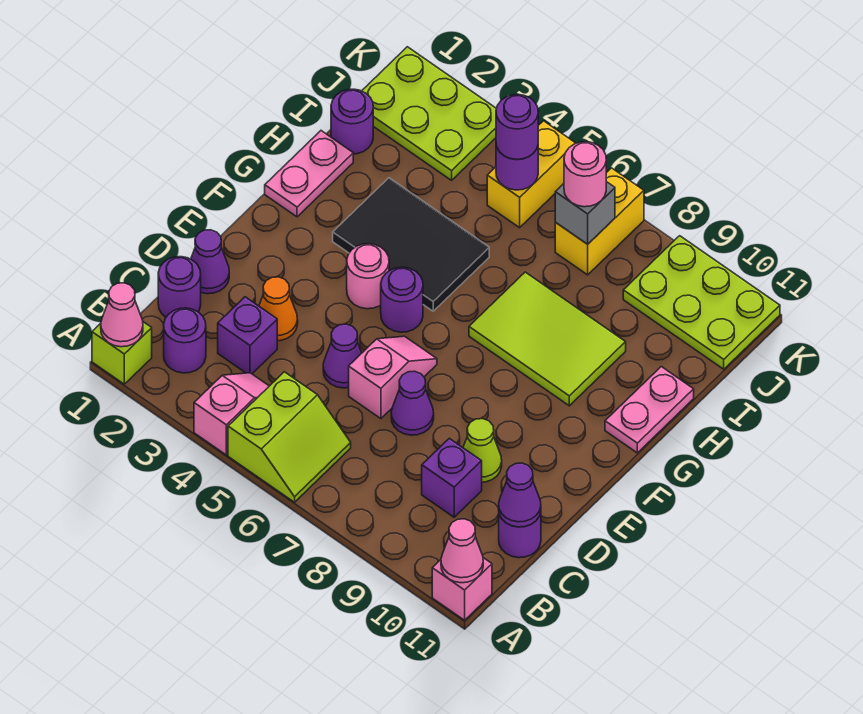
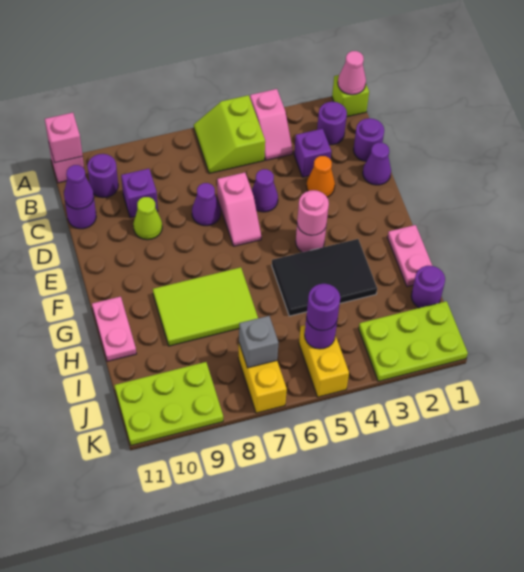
pink cone A11 level 2 -> pink brick A11 level 2
purple round brick F5 level 1 -> purple round brick B10 level 1
pink round brick J7 level 3 -> pink round brick F4 level 2

